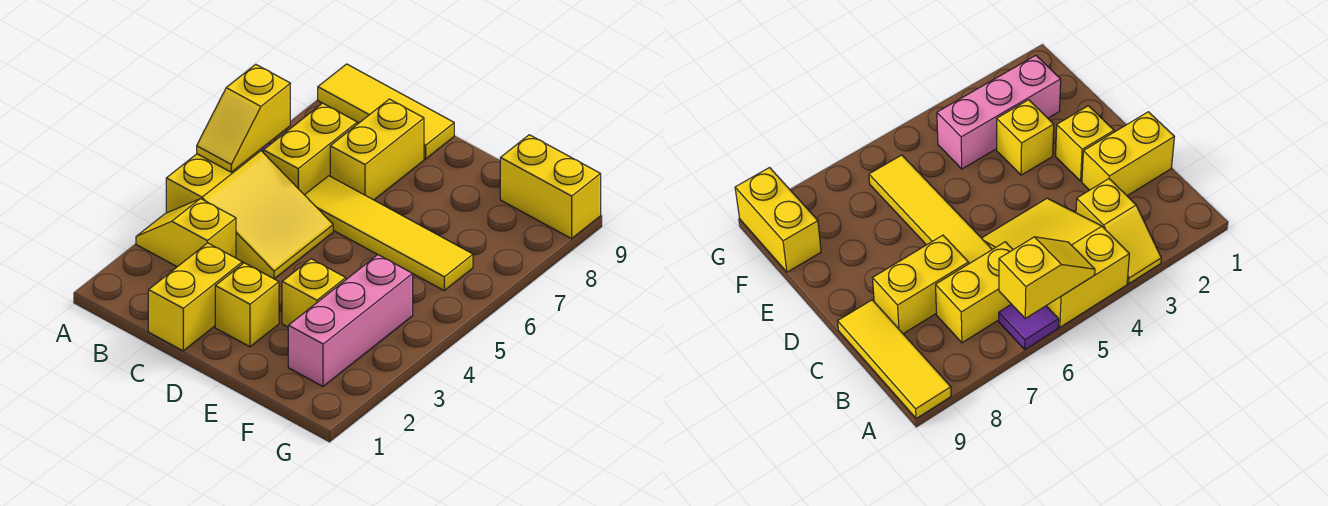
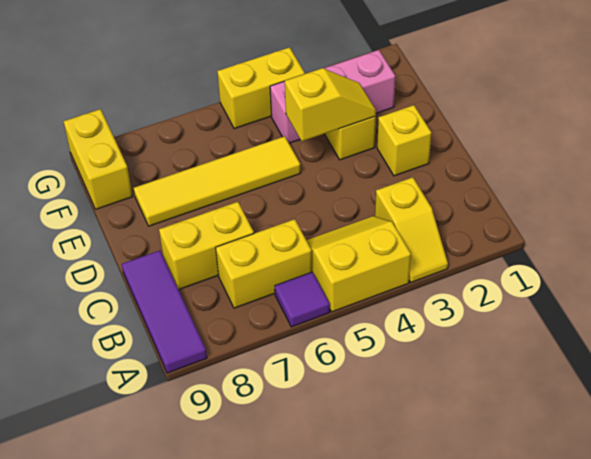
yellow slope A4:C5 level 1 top A -> yellow slope A4:B5 level 1 top A
yellow slope A5:A6 level 2 top 6 -> yellow slope E3:E4 level 2 top 4
yellow tile A9:C9 level 1 -> purple tile A9:C9 level 1
yellow brick C1:C2 level 1 -> yellow brick G4:G5 level 1
yellow tile C6:F6 level 1 -> yellow tile E5:E8 level 1

